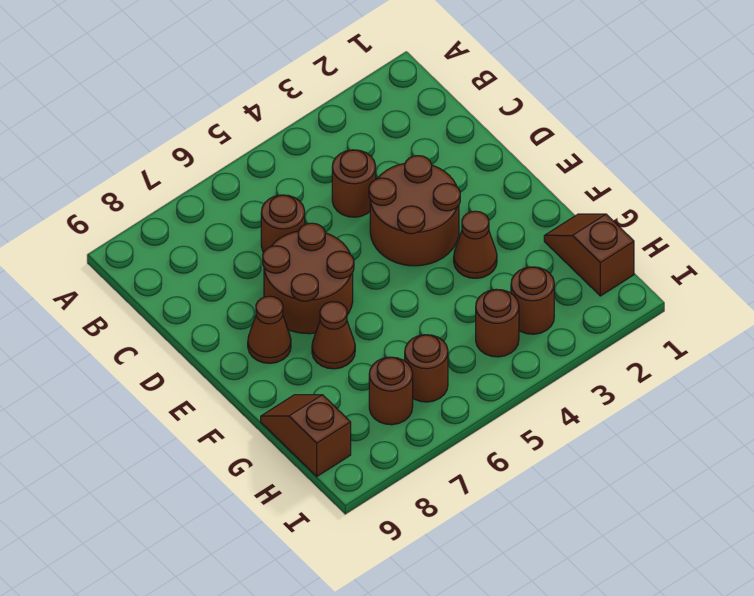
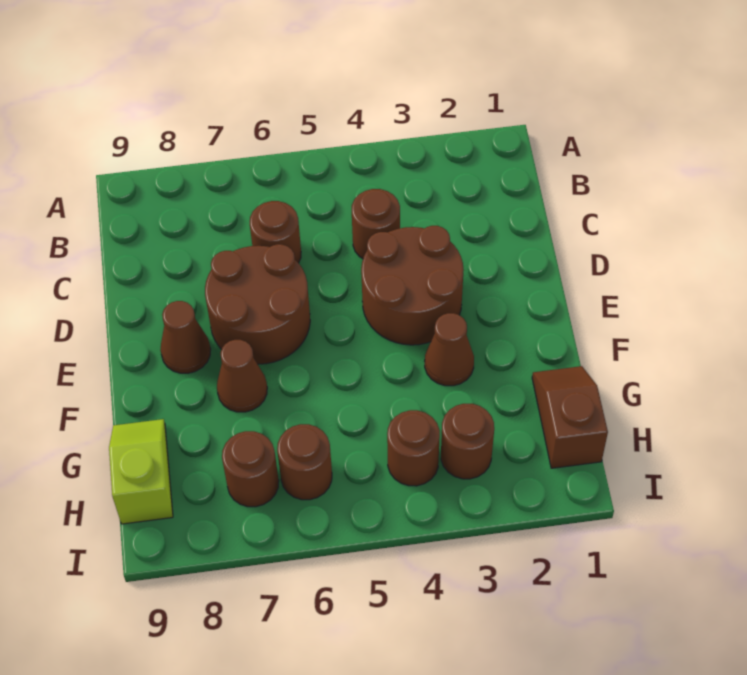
brown slope G9:H9 level 1 top H -> lime slope G9:H9 level 1 top H

